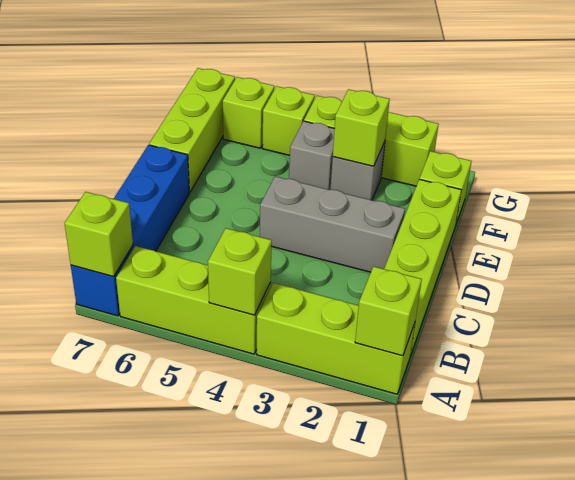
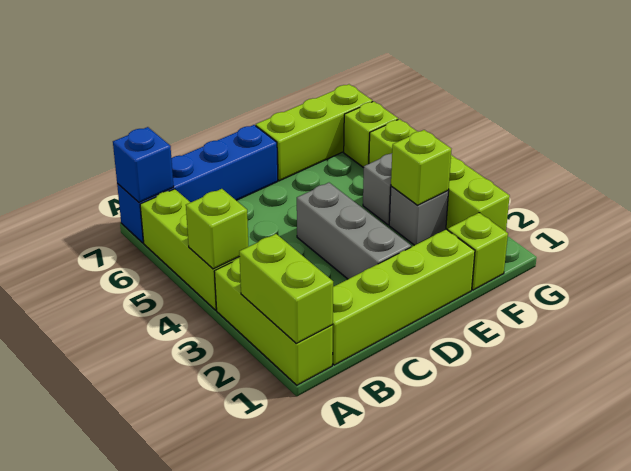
lime brick A1 level 2 -> lime brick A1:A2 level 2
lime brick A7 level 2 -> blue brick A7 level 2

